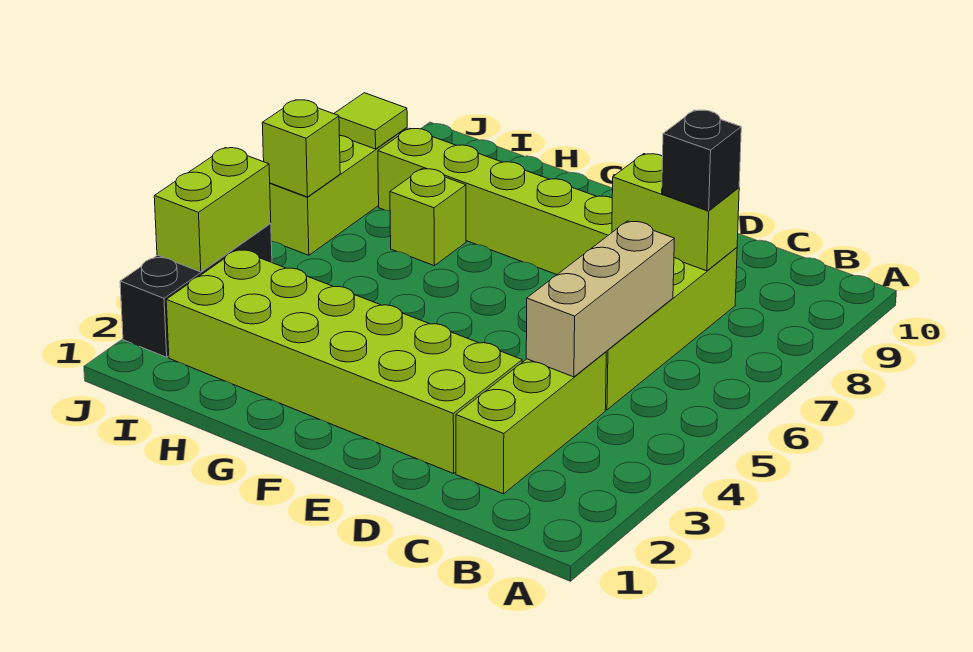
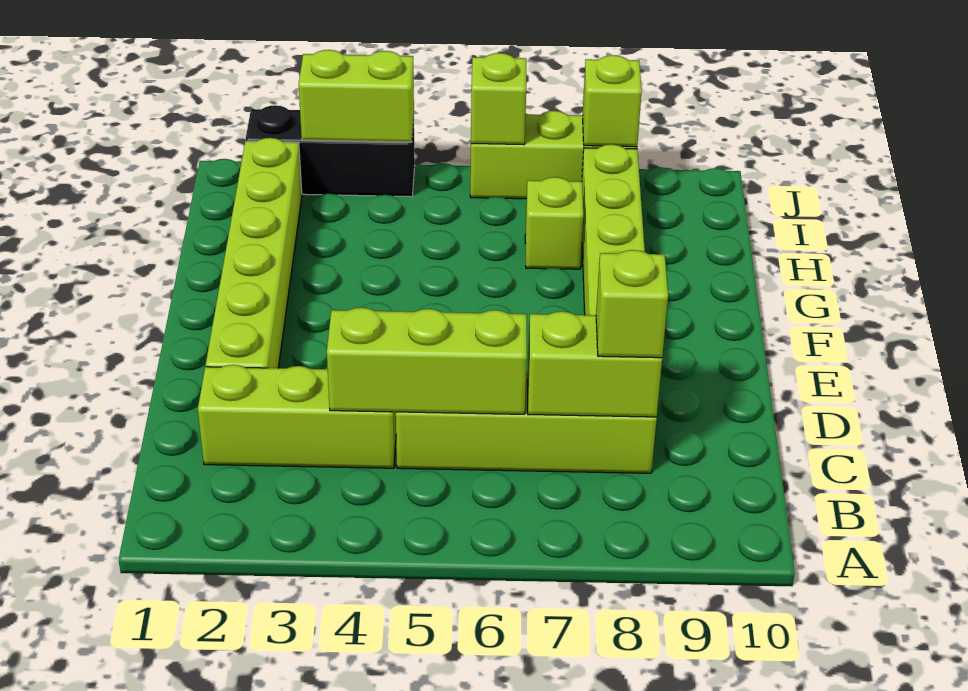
tan brick C4:C6 level 2 -> lime brick C4:C6 level 2
lime brick C8:D8 level 2 -> lime brick C7:C8 level 2
black brick C8 level 3 -> lime brick C8 level 3
lime brick D2:I3 level 1 -> lime brick D2:I2 level 1
lime tile J8 level 2 -> lime brick J8 level 2

